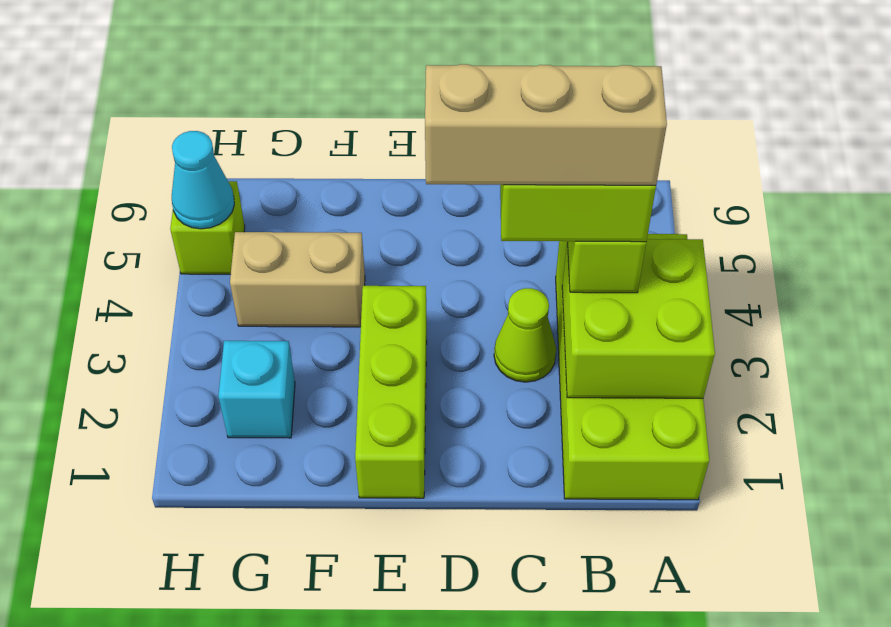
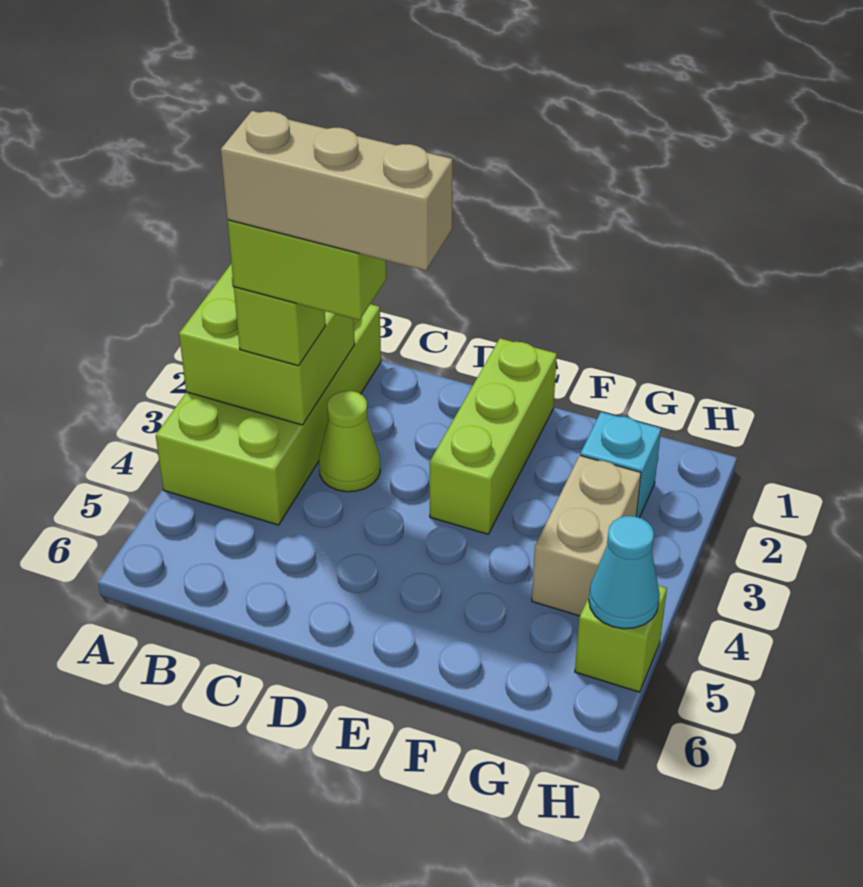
tan brick F4:G4 level 1 -> tan brick G3:G4 level 1

